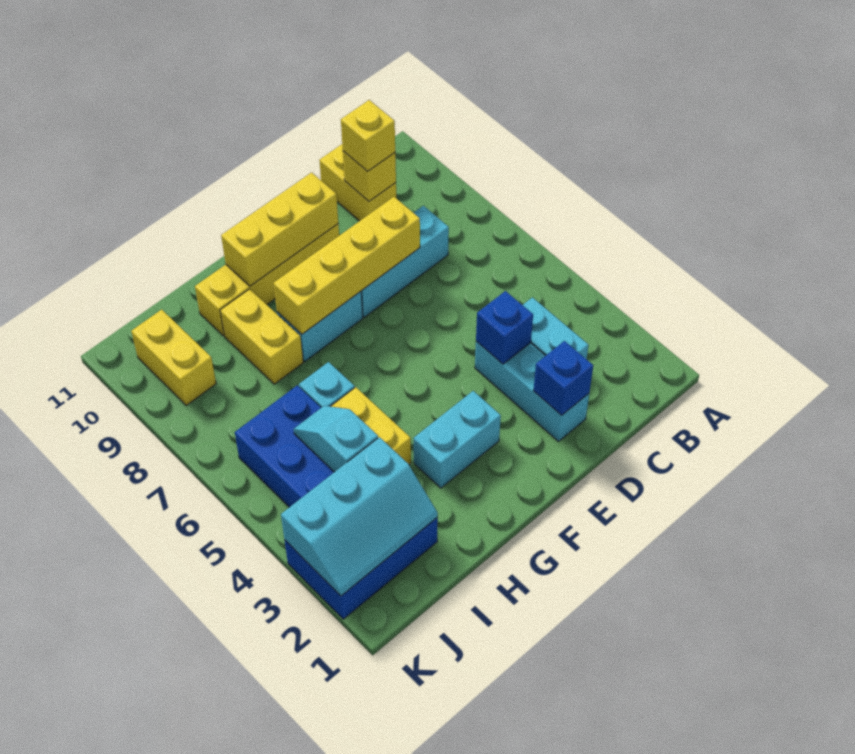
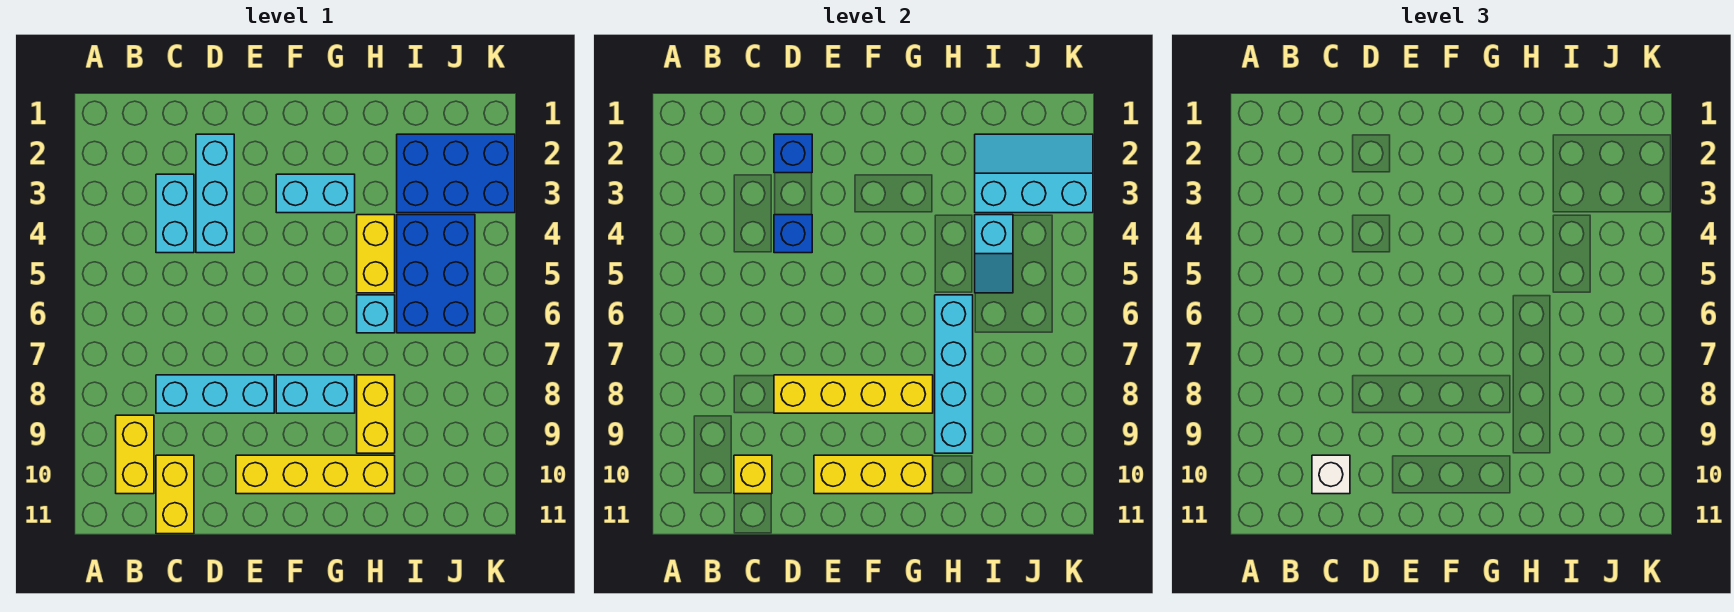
yellow brick C10 level 3 -> white brick C10 level 3
none -> cyan brick H6:H9 level 2
yellow brick J9:J10 level 1 -> yellow brick B9:B10 level 1

